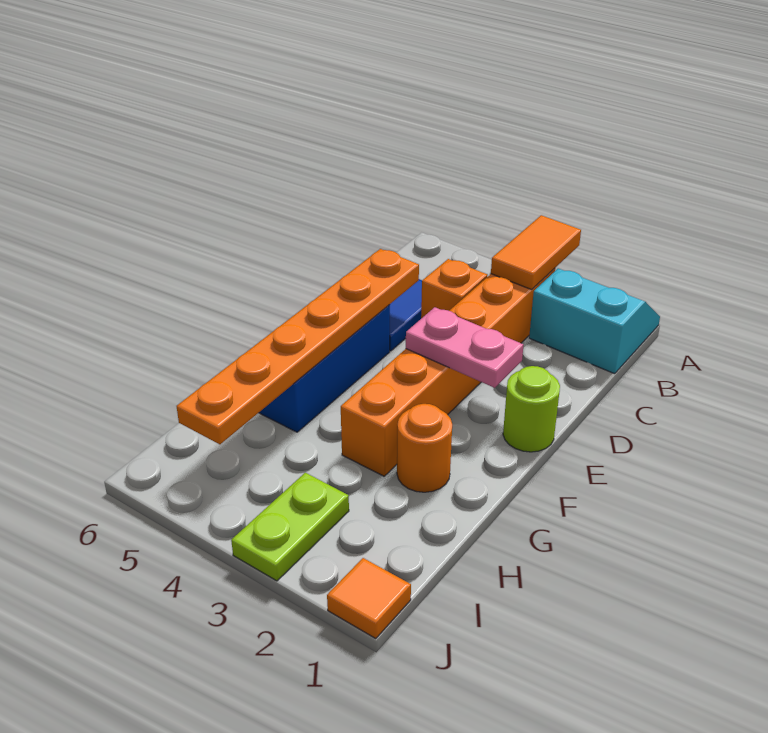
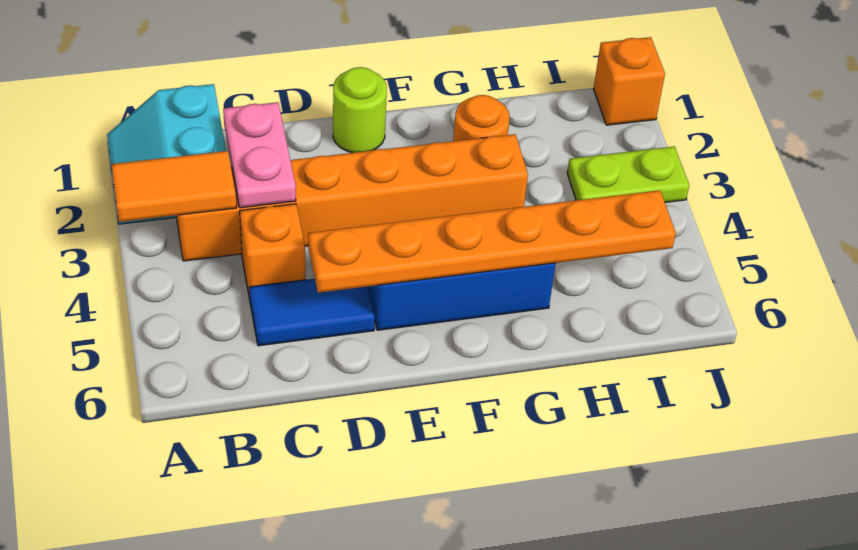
pink plate E2:E3 level 2 -> pink plate C2:C3 level 2
orange tile J1 level 1 -> orange brick J1 level 1

